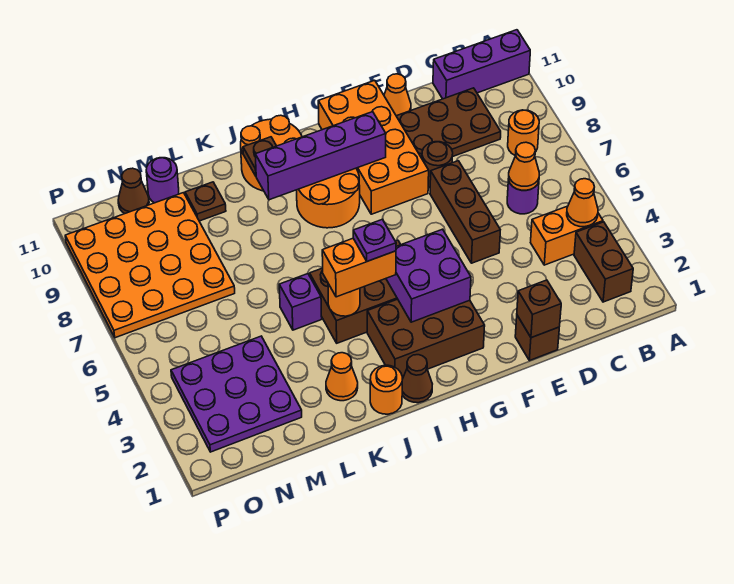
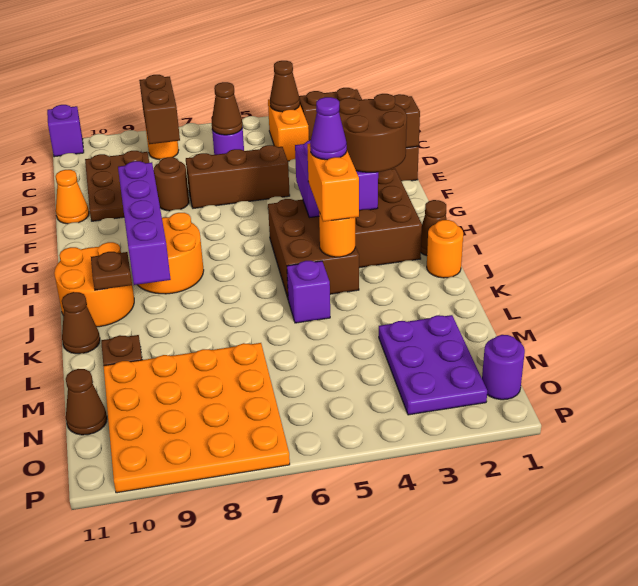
purple brick A11:C11 level 1 -> purple brick A11 level 1
orange cone B4 level 2 -> brown cone B4 level 2
none -> brown brick B8:C8 level 2
orange cone C6 level 2 -> brown cone C6 level 2
orange brick F8:G11 level 1 -> none
none -> brown round brick G2:H3 level 3
purple plate I4 level 4 -> purple cone I4 level 4
orange cone K2 level 1 -> none
none -> brown cone K11 level 1
purple plate M2:O4 level 1 -> purple plate M2:O3 level 1
purple round brick M11 level 1 -> purple round brick O1 level 1

